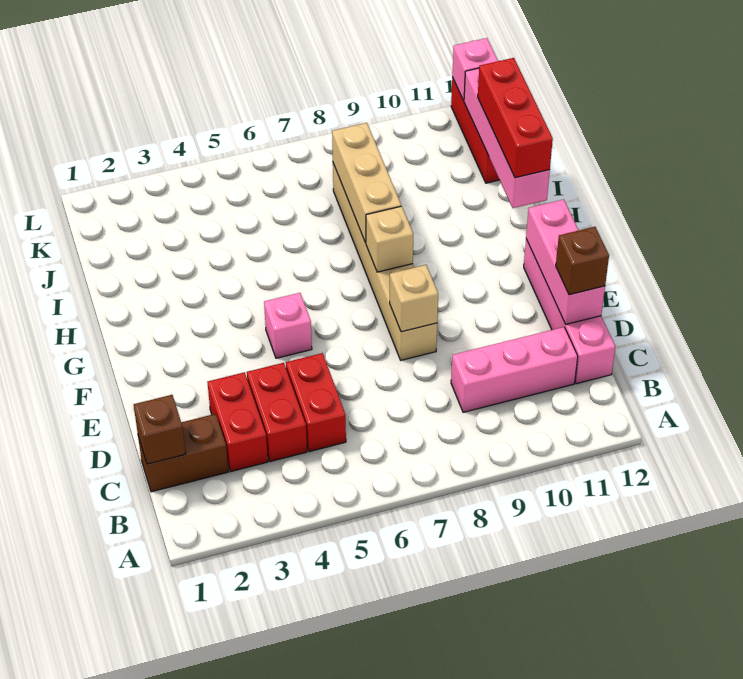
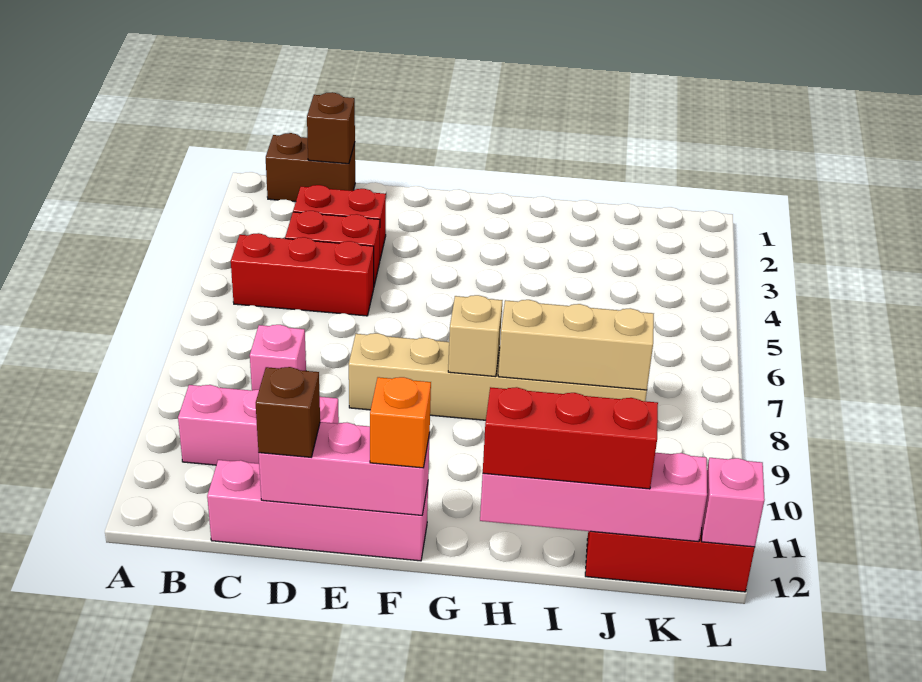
brown brick C1:C2 level 1 -> brown brick B1:C1 level 1
red brick C5:D5 level 1 -> red brick B5:D5 level 1
pink brick C9:C11 level 1 -> pink brick B10:D10 level 1
tan brick E8 level 2 -> none
pink brick F5 level 1 -> pink brick C8 level 1
none -> orange brick F12 level 3

